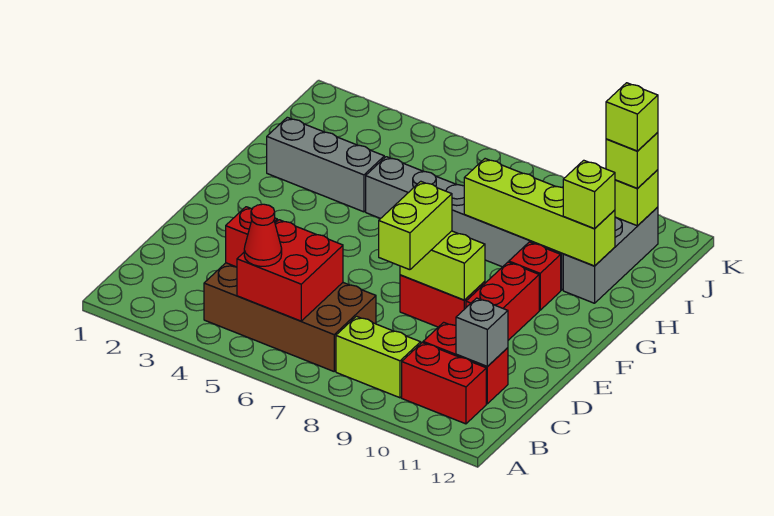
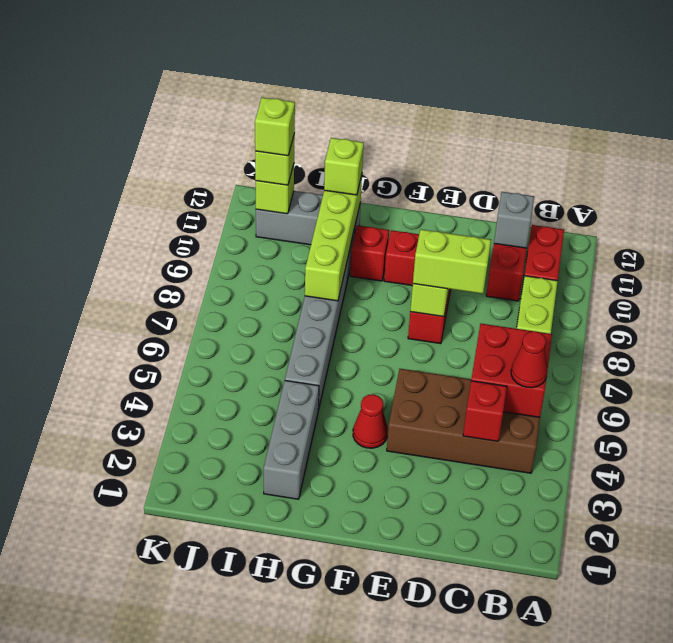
brown brick B4:C7 level 1 -> brown brick B4:E5 level 1
none -> red cone F4 level 1

